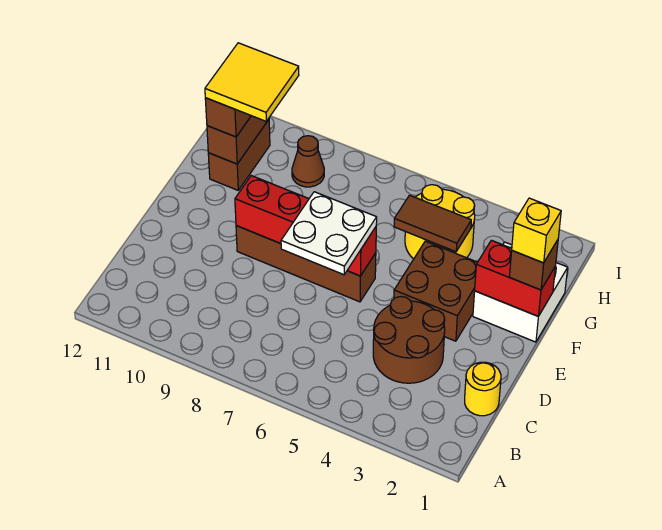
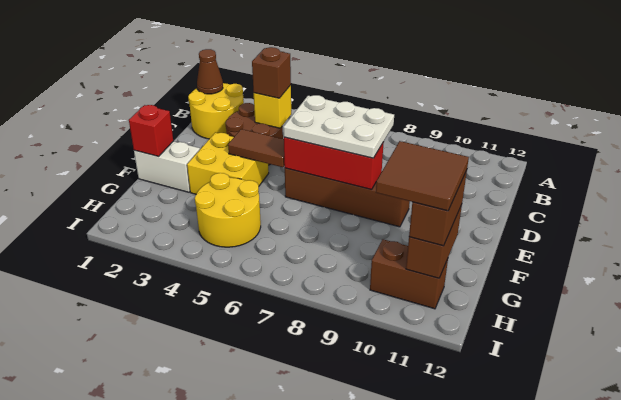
yellow round brick C1 level 1 -> yellow round brick B1:C2 level 1
white plate D6:E7 level 3 -> white plate D6:E8 level 3
brown brick E3:F4 level 1 -> yellow brick E3:F4 level 1
red brick E6:E9 level 2 -> red brick E6:E8 level 2
white brick F1:G2 level 1 -> white brick F1:F2 level 1
red brick F1:F2 level 2 -> red brick F1 level 2
brown brick F1 level 3 -> brown brick C4 level 3
yellow brick F1 level 4 -> yellow brick C4 level 2
brown tile G4:G5 level 2 -> brown tile E4:E5 level 2
yellow tile G10:H11 level 4 -> brown tile G10:H11 level 4
brown brick G11:H11 level 1 -> brown brick H10:H11 level 1
brown cone H9 level 1 -> brown cone B1 level 2

